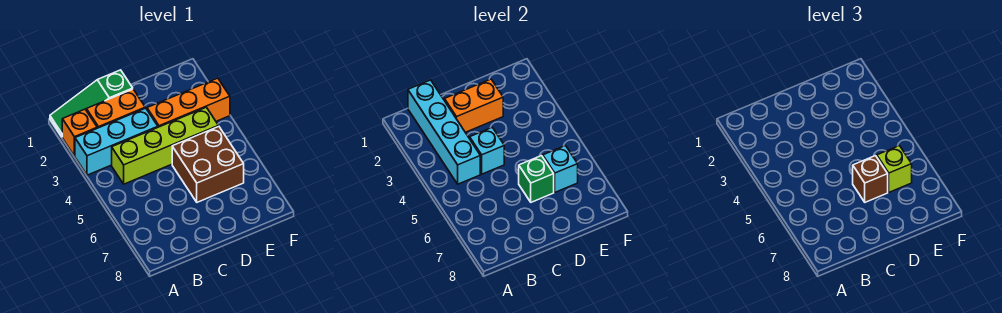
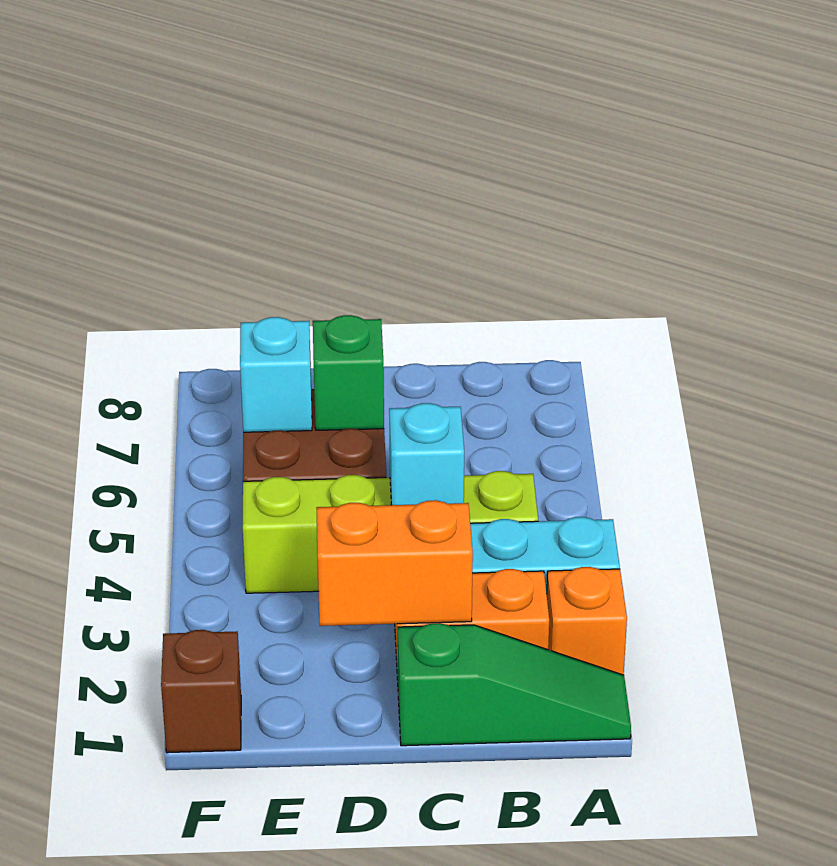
cyan brick B1:B4 level 2 -> none
orange brick D3:F3 level 1 -> none
brown brick D6 level 3 -> brown brick F1 level 1
lime brick E6 level 3 -> none

